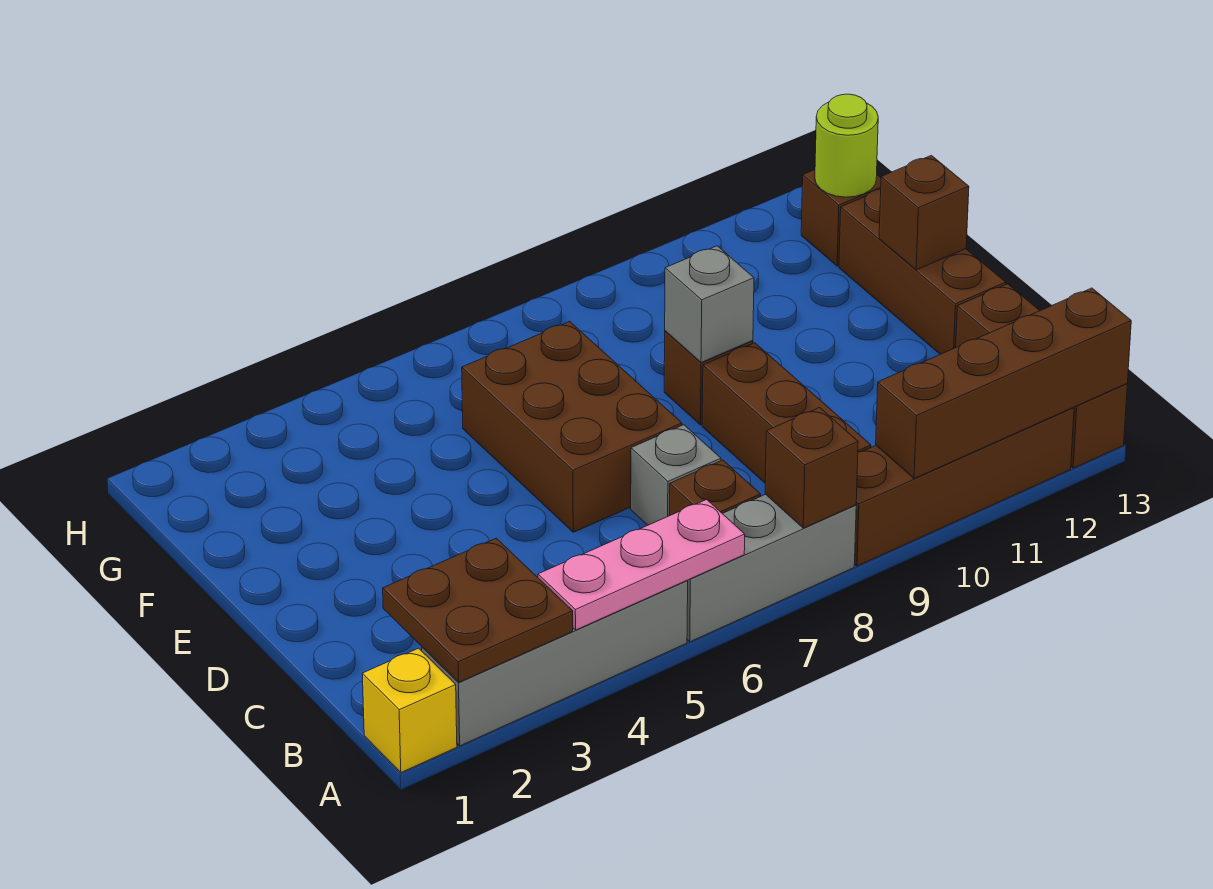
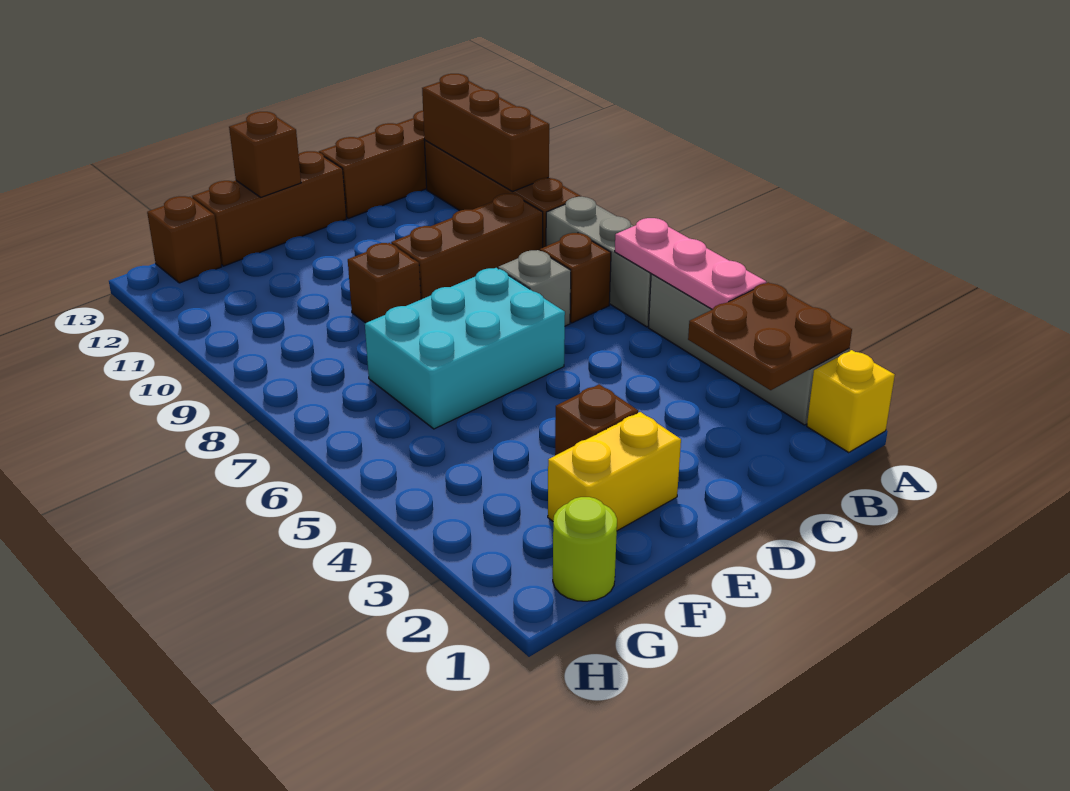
brown brick A8 level 2 -> brown brick E3 level 1
brown brick A10:A13 level 2 -> brown brick A10:A12 level 2
brown brick D6:F7 level 1 -> cyan brick D6:F7 level 1
none -> yellow brick E2:F2 level 1
grey brick E9 level 2 -> none
lime round brick G13 level 2 -> lime round brick G1 level 1

